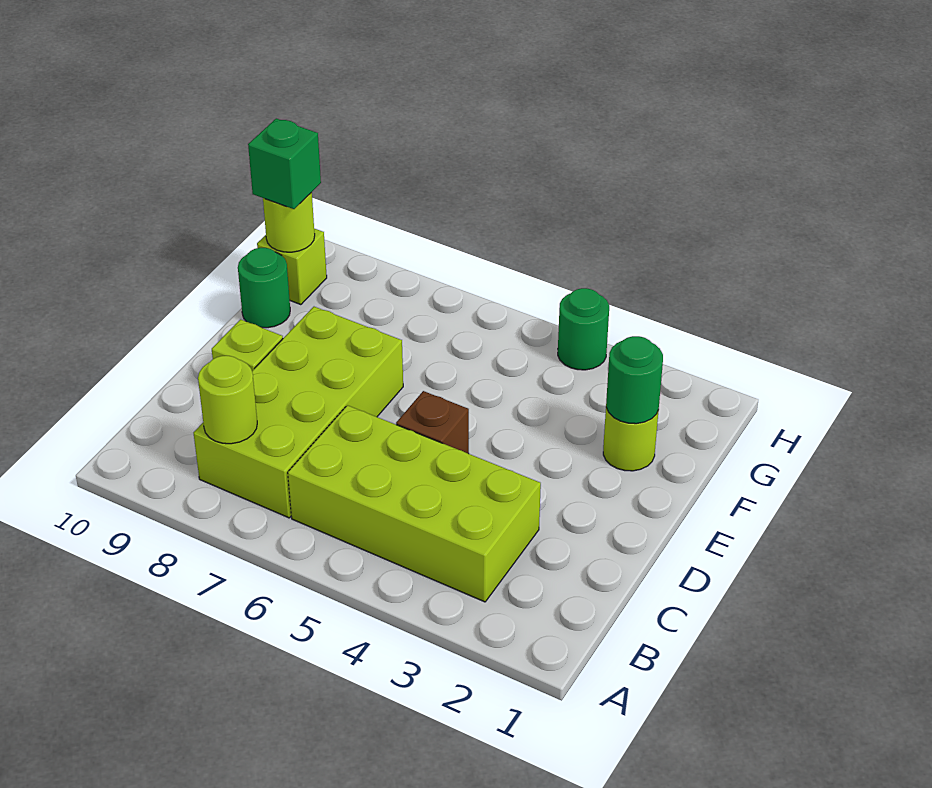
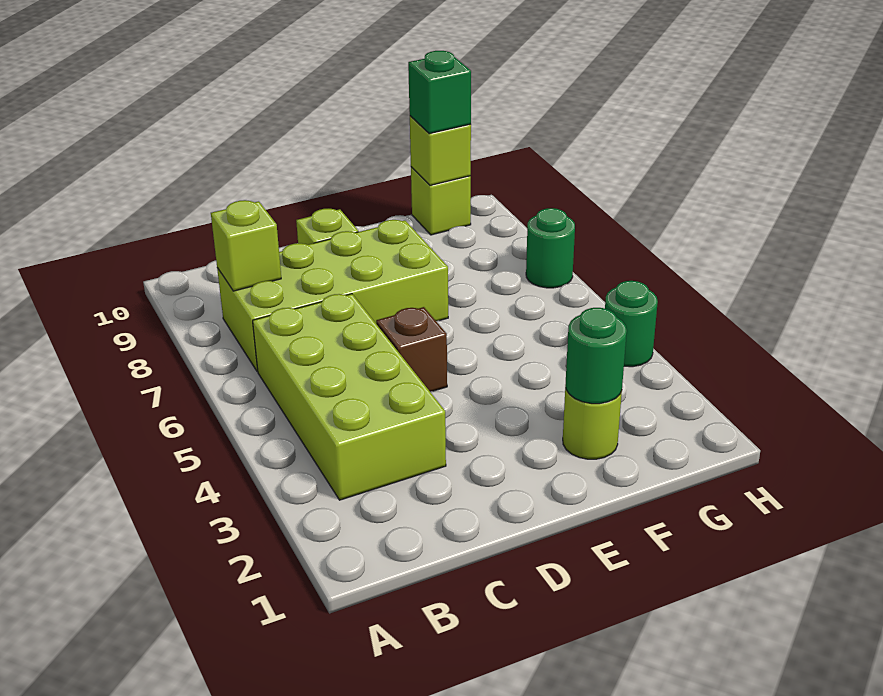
lime round brick B8 level 2 -> lime brick B8 level 2
green round brick F10 level 1 -> green round brick H7 level 1
lime round brick G10 level 2 -> lime brick G10 level 2

